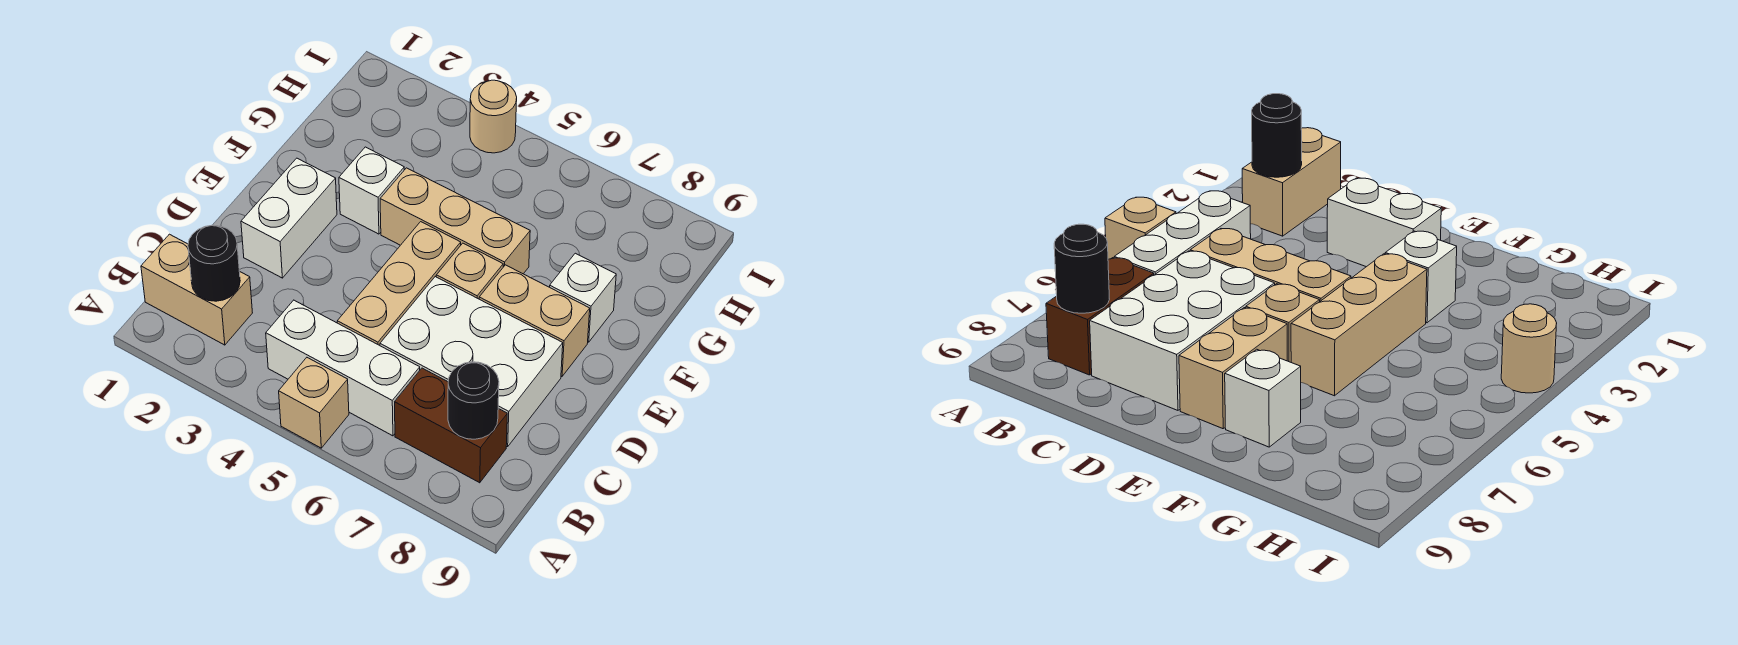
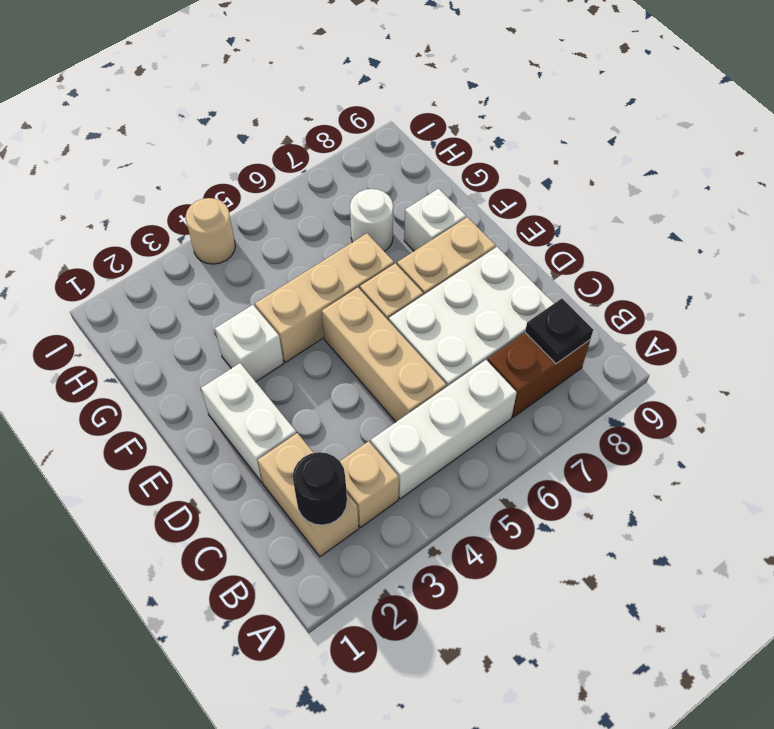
tan brick A5 level 1 -> tan brick B3 level 1
tan brick B1:B2 level 1 -> tan brick B2:C2 level 1
black round brick B8 level 2 -> black plate B8 level 2
none -> white round brick G7 level 1

